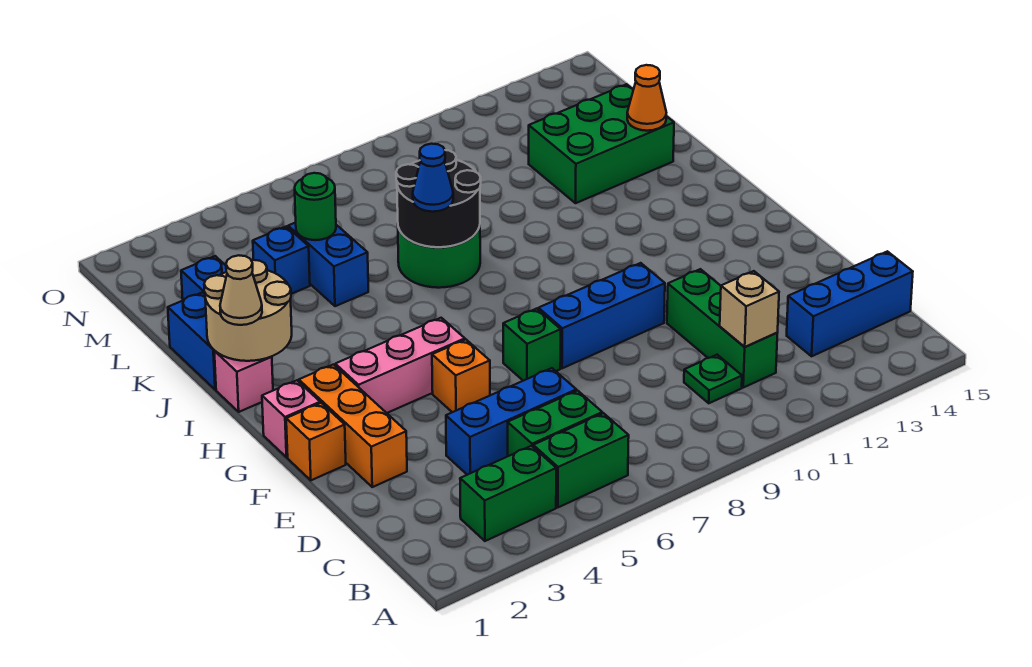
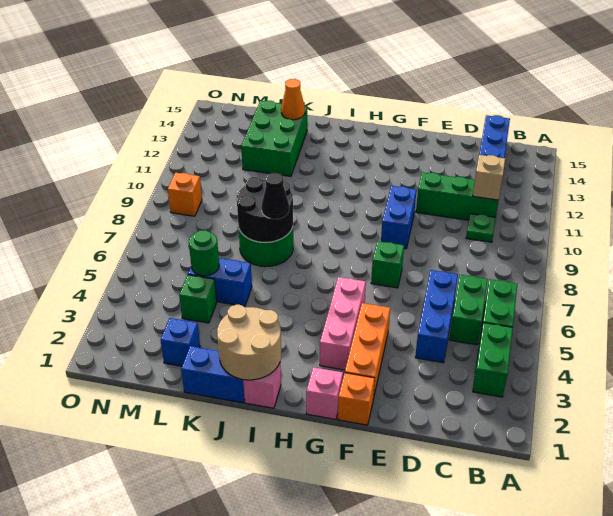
orange brick E2:G2 level 1 -> orange brick F2:F4 level 1
orange brick F5 level 1 -> orange brick N9 level 1
blue brick F8:F10 level 1 -> blue brick F9:F10 level 1
tan cone I1 level 3 -> none
blue cone J7 level 3 -> black cone J7 level 3
blue brick L4 level 1 -> green brick L4 level 1

